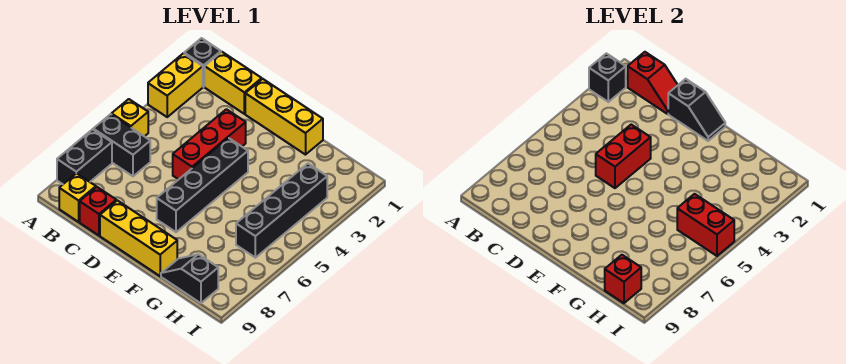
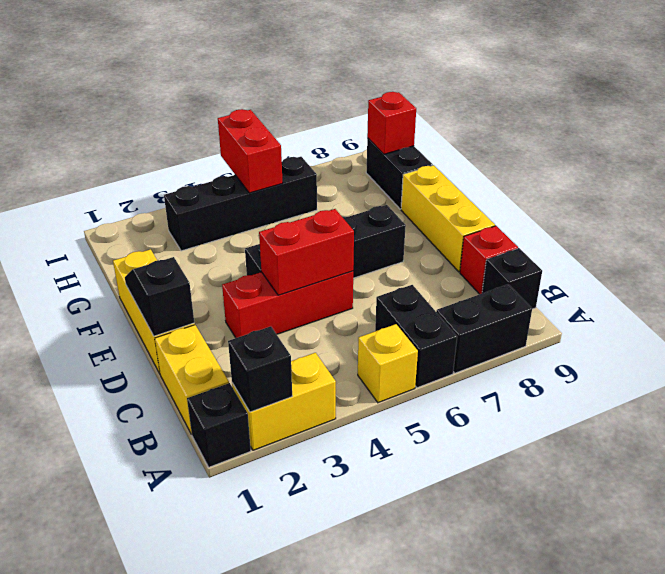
red slope B1:C1 level 2 top B -> none
yellow brick B9 level 1 -> black brick B9 level 1
black slope G9:H9 level 1 top H -> black brick G9:H9 level 1

